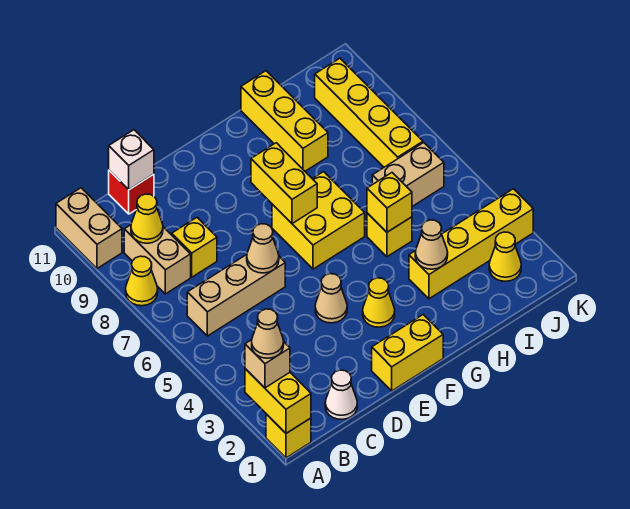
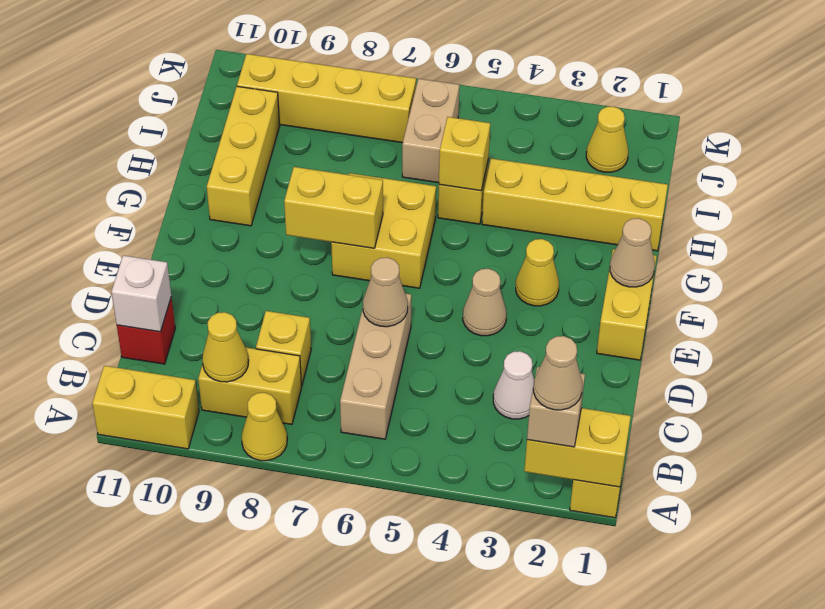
tan brick A10:A11 level 1 -> yellow brick A10:A11 level 1
tan brick B8:B9 level 1 -> yellow brick B8:B9 level 1
white cone C1 level 1 -> white cone C3 level 1
yellow brick H3:K3 level 1 -> yellow brick H1:H4 level 1
tan cone H3 level 2 -> tan cone F1 level 2
yellow brick H9:H11 level 1 -> yellow brick G10:I10 level 1

